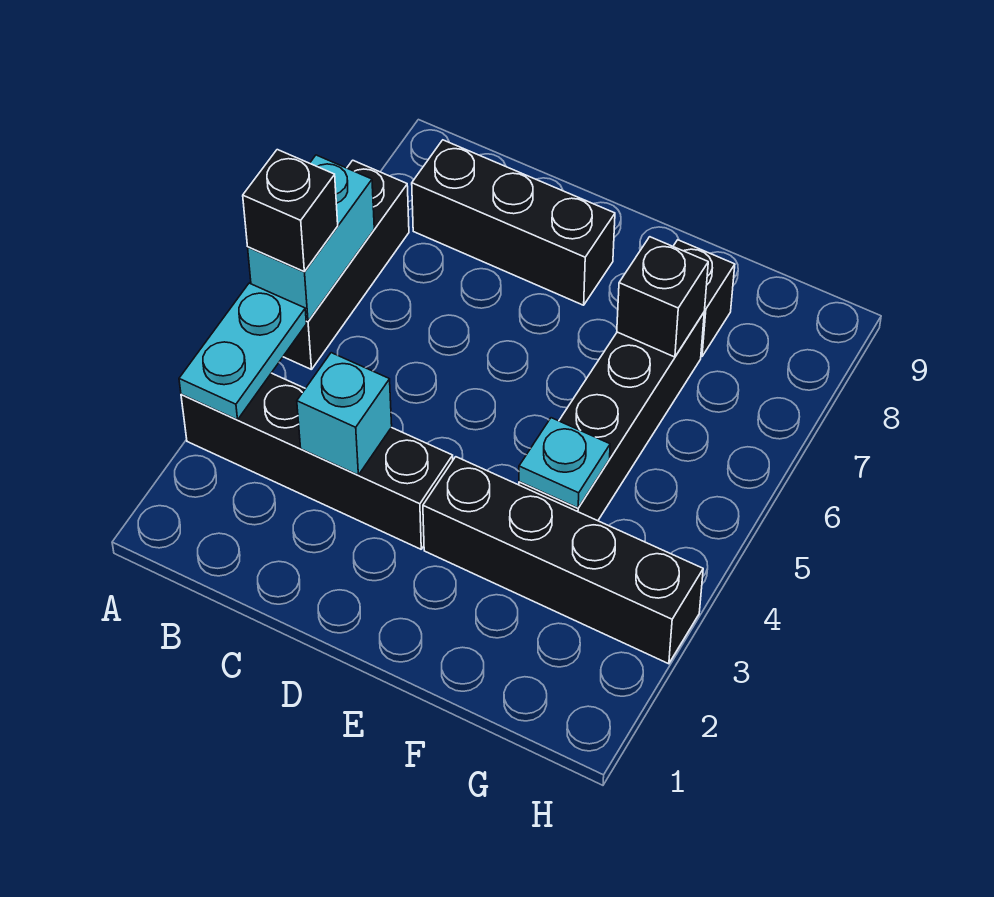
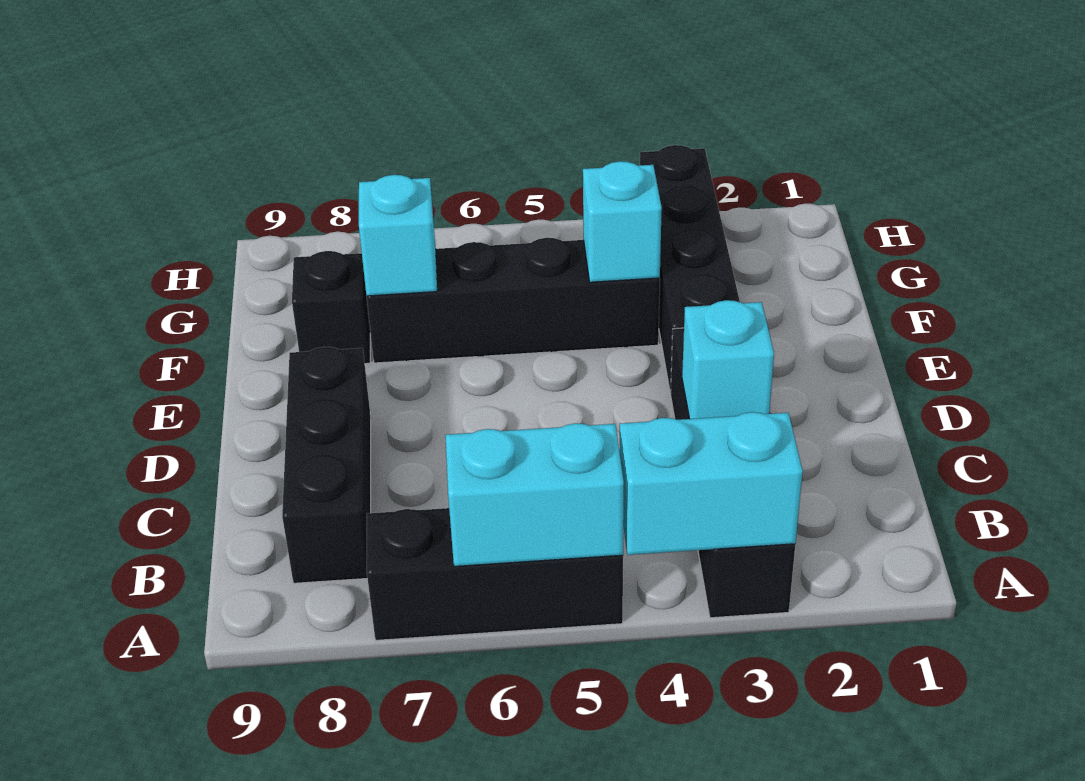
cyan plate A3:A4 level 2 -> cyan brick A3:A4 level 2
black brick A5 level 3 -> none
cyan plate F4 level 2 -> cyan brick F4 level 2
black brick F7 level 2 -> cyan brick F7 level 2

